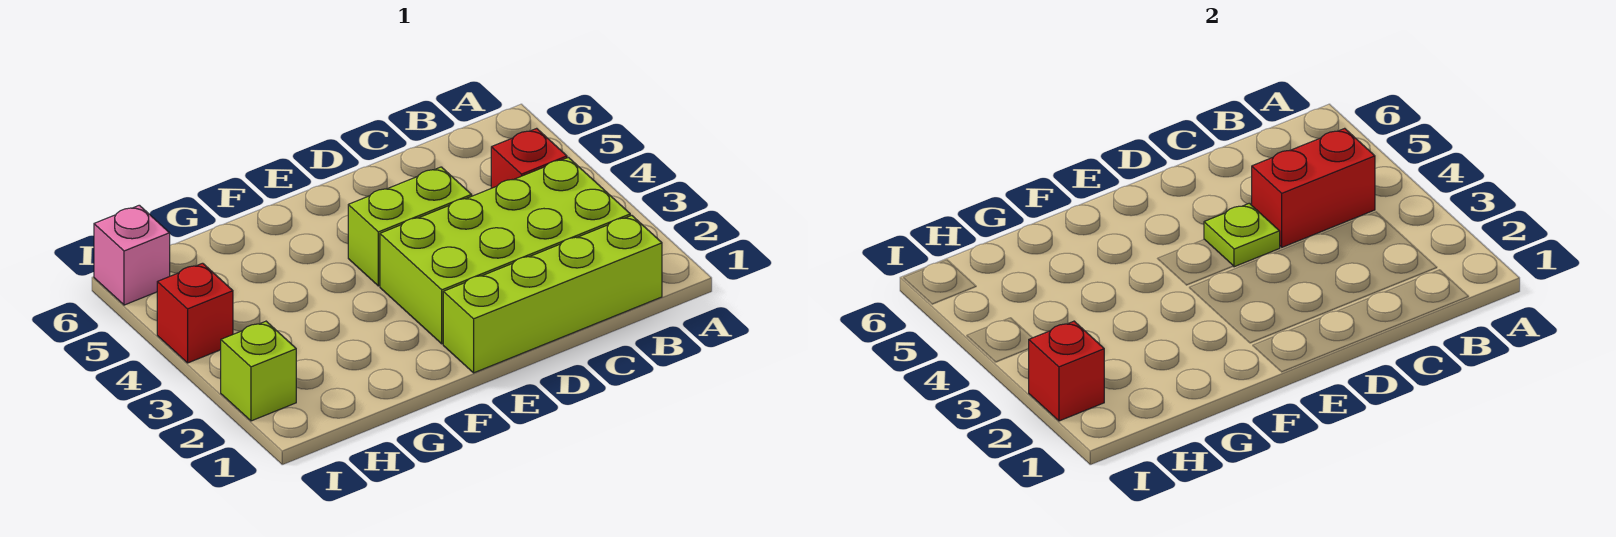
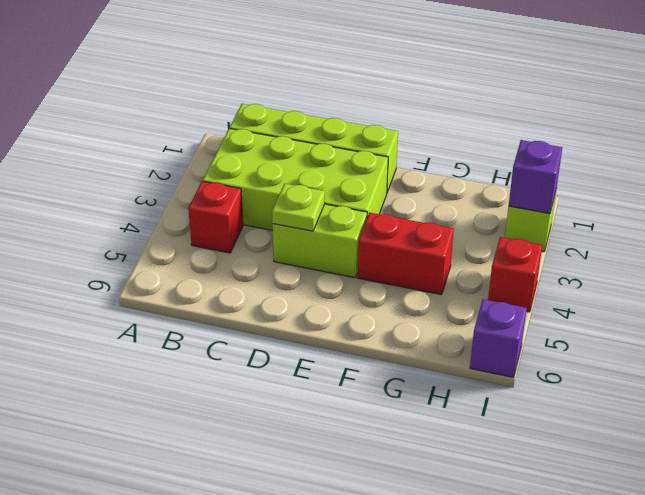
red brick B4:C4 level 2 -> red brick F4:G4 level 1
red brick I2 level 2 -> purple brick I2 level 2
pink brick I6 level 1 -> purple brick I6 level 1

